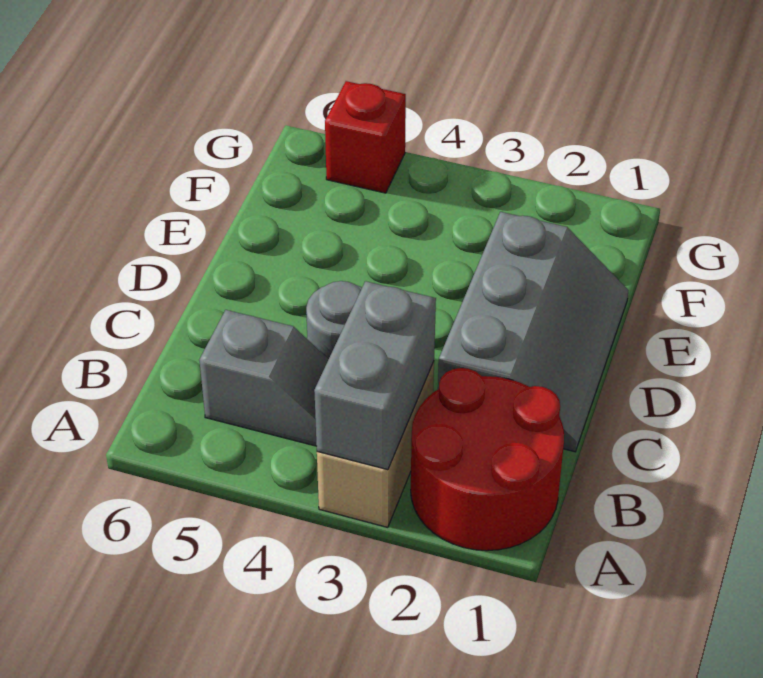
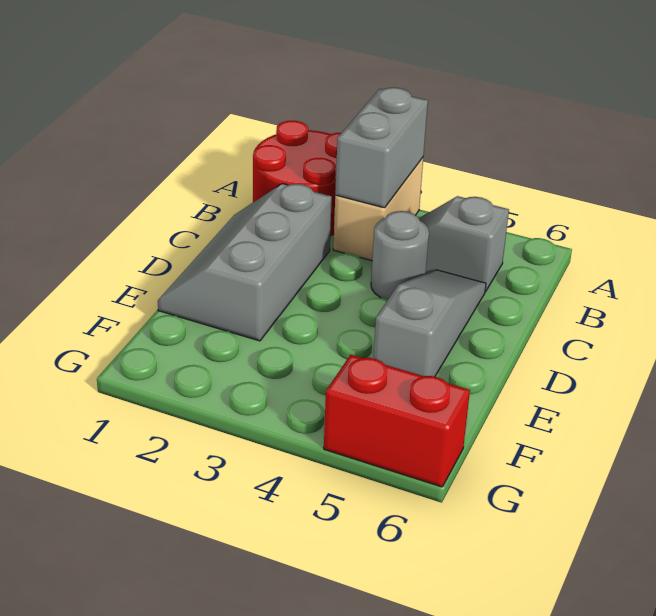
none -> grey slope C5:E5 level 1 top E
red brick G5 level 1 -> red brick G5:G6 level 1

